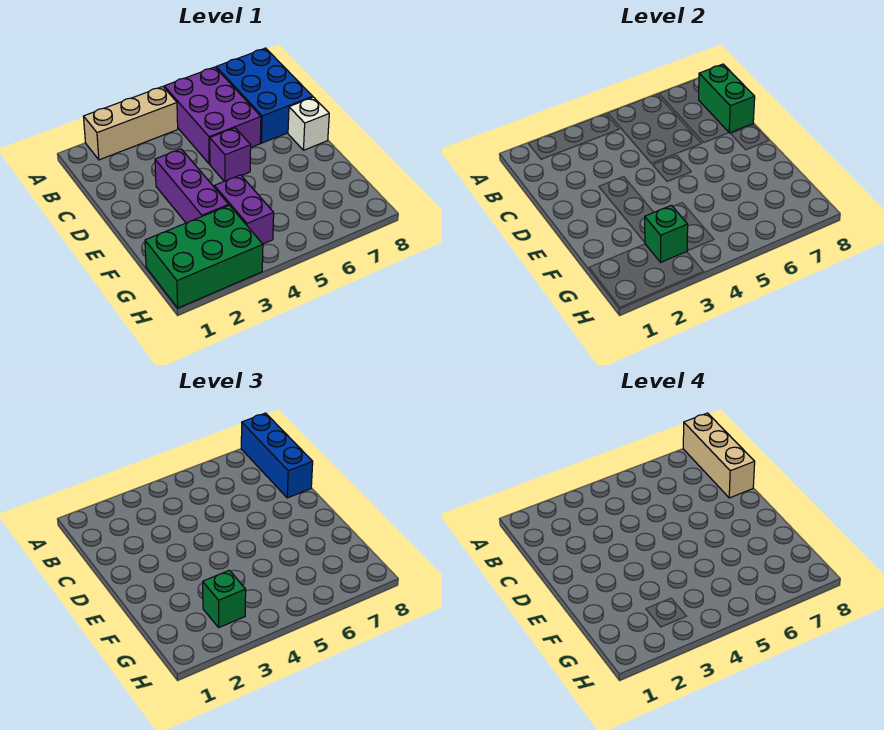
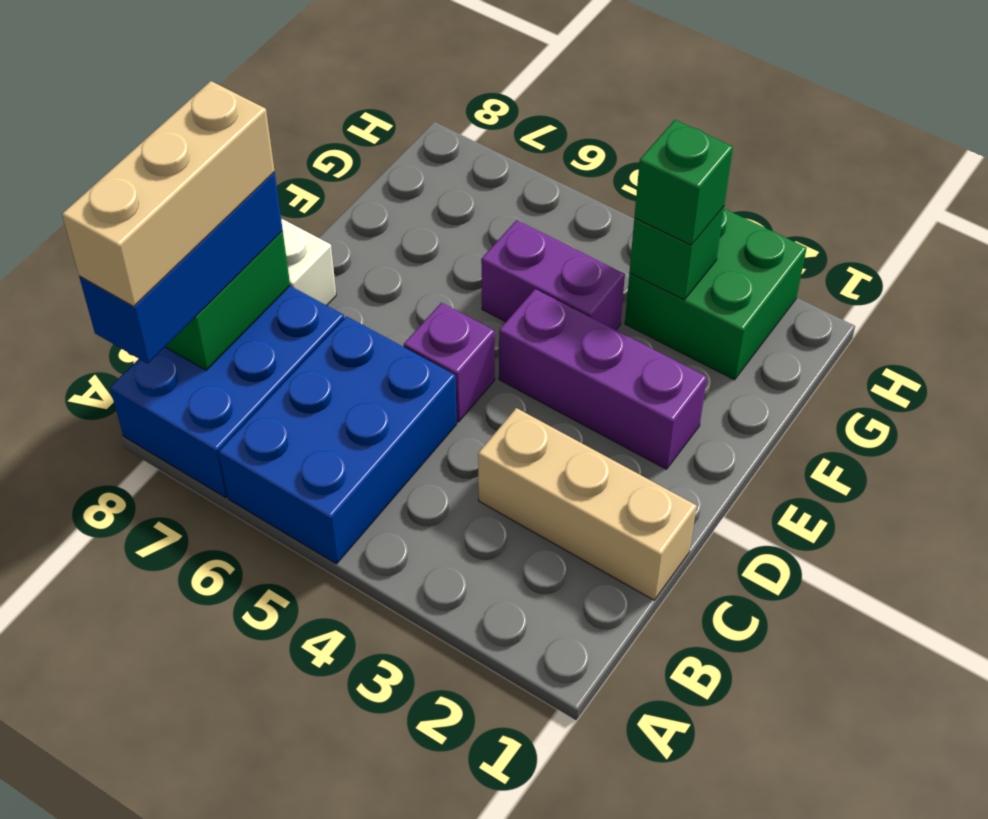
tan brick A2:A4 level 1 -> tan brick C1:C3 level 1
purple brick A5:C6 level 1 -> blue brick A5:C6 level 1
purple brick D3:F3 level 1 -> purple brick E2:E4 level 1
purple brick F4:G4 level 1 -> purple brick F4:F5 level 1
green brick G1:H3 level 1 -> green brick G2:H3 level 1

